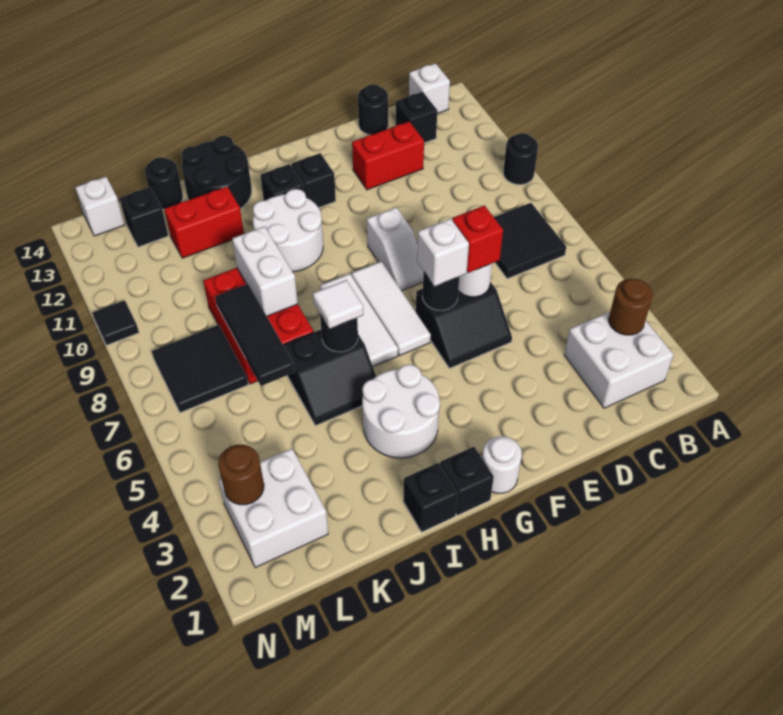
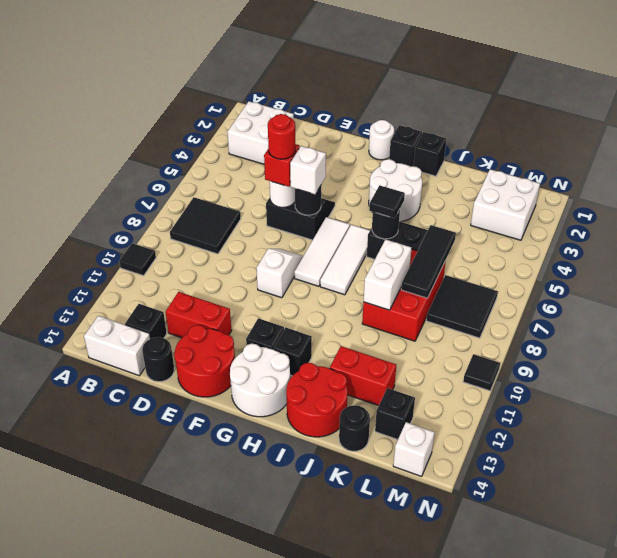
black round brick A10 level 1 -> black tile A10 level 1
brown round brick B3 level 2 -> none
white brick B14 level 1 -> white brick B14:C14 level 1
none -> red round brick E6 level 4
none -> red round brick E13:F14 level 1
white round brick H10:I11 level 1 -> white round brick G13:H14 level 1
white tile I6 level 3 -> black tile I6 level 3
black round brick I13:J14 level 1 -> red round brick I13:J14 level 1
brown round brick M3 level 2 -> none

